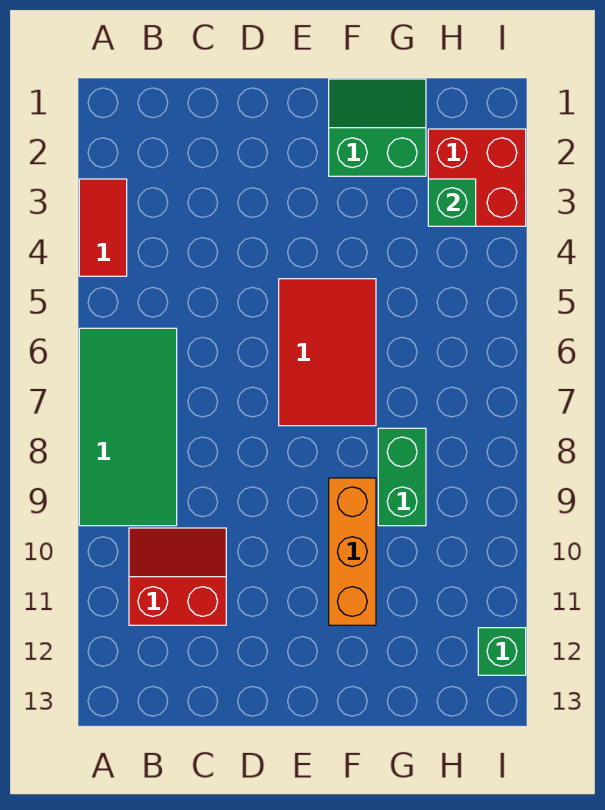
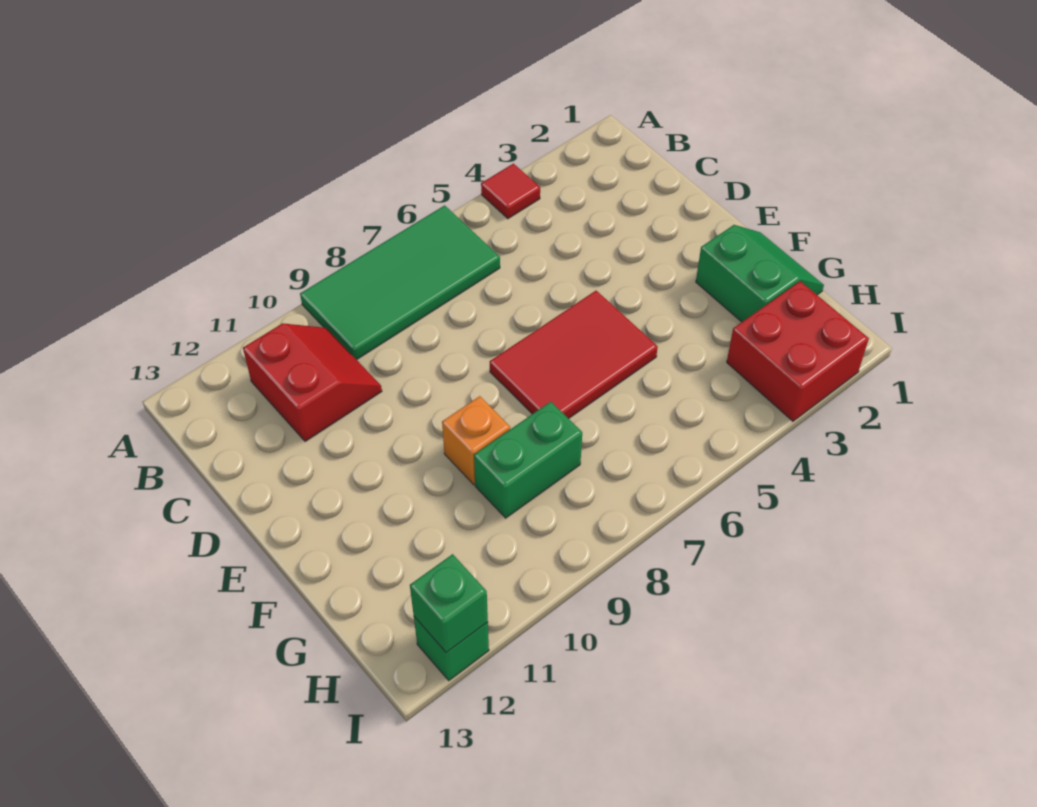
red tile A3:A4 level 1 -> red tile A4 level 1
orange brick F9:F11 level 1 -> orange brick F9 level 1
green brick H3 level 2 -> green brick I12 level 2

